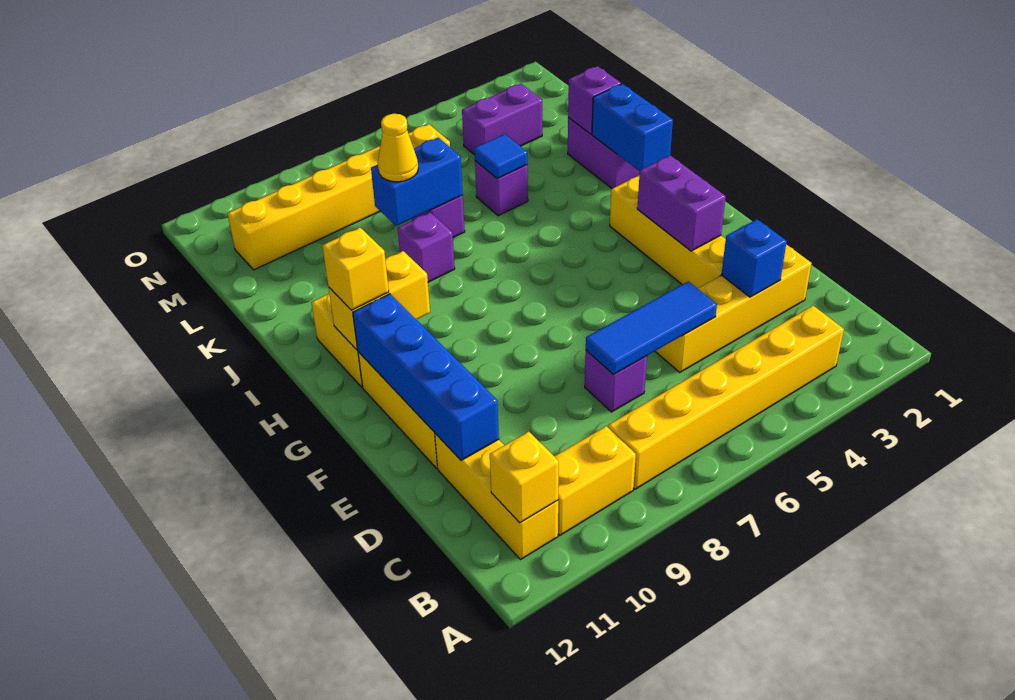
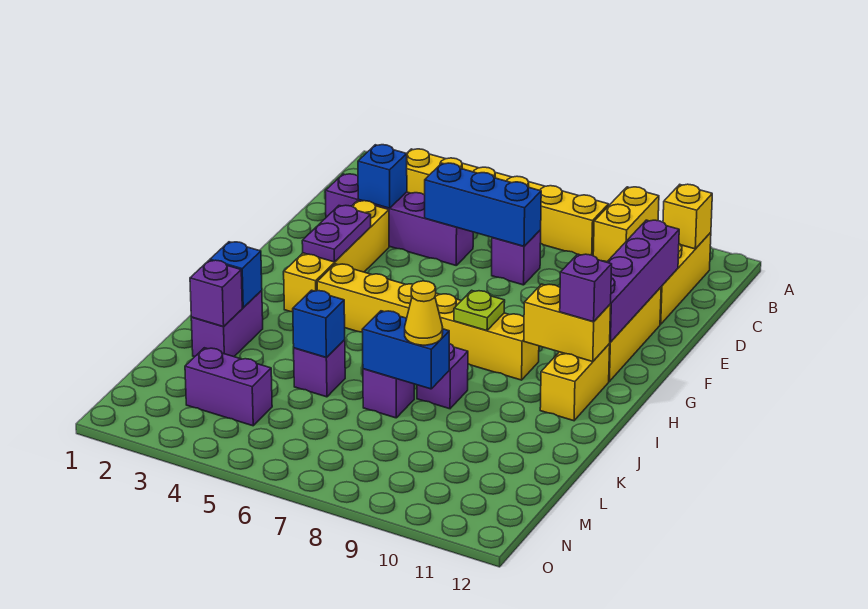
yellow brick B9:B10 level 1 -> yellow brick A9:B9 level 1
yellow brick D2:D5 level 1 -> purple brick D2:D5 level 1
blue tile D5:D7 level 2 -> blue brick D5:D7 level 2
blue brick D11:G11 level 2 -> purple brick D11:G11 level 2
purple brick F3:G3 level 2 -> purple plate F3:G3 level 2
none -> lime plate H8 level 2
yellow brick H11 level 3 -> purple brick H11 level 3
blue brick I2:J2 level 2 -> blue brick J2 level 2
blue tile K5 level 2 -> blue brick K5 level 2
yellow brick M6:M11 level 1 -> yellow brick H4:H9 level 1

